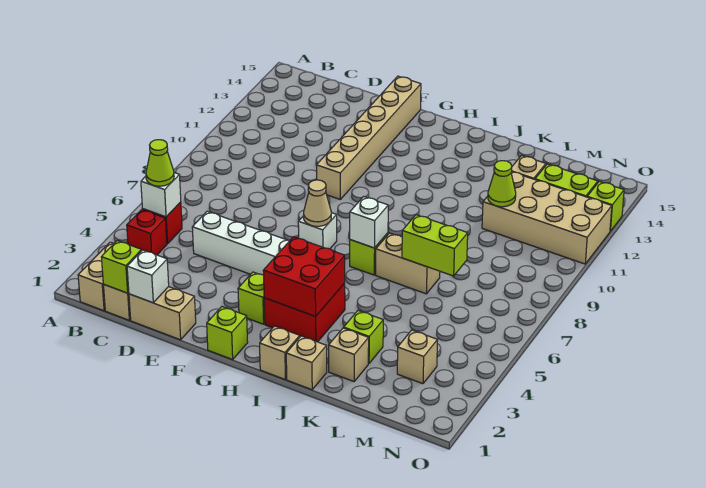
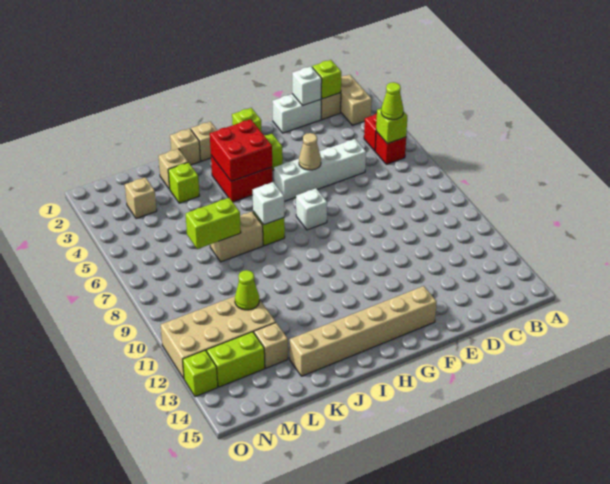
white brick B5 level 2 -> lime brick B5 level 2
tan brick D1:E1 level 1 -> white brick D1:E1 level 1
tan brick F10:F15 level 1 -> tan brick F14:K14 level 1
tan cone G7 level 2 -> tan cone F5 level 2

